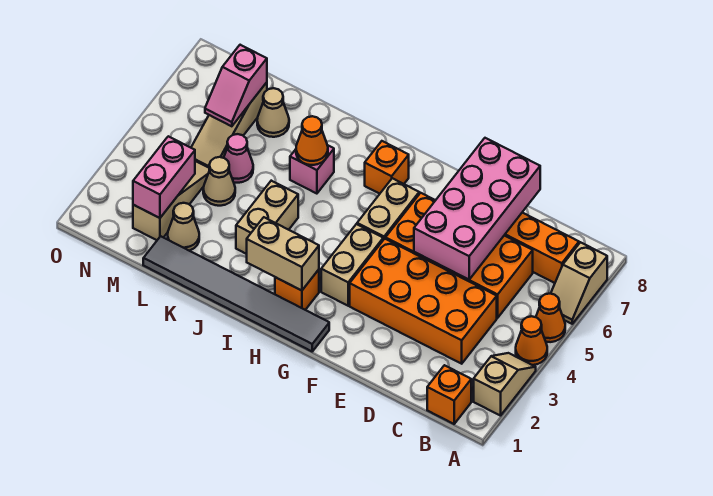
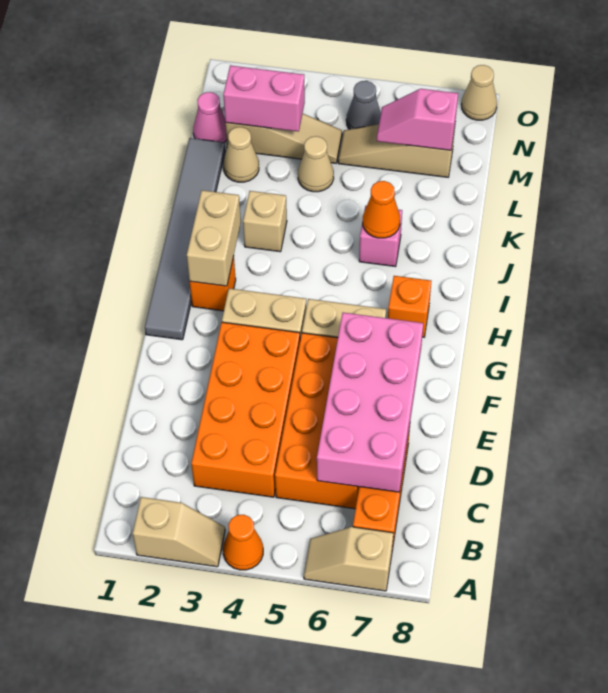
orange cone A5 level 1 -> none
orange brick B1 level 1 -> none
pink brick D5:E8 level 2 -> pink brick C6:F7 level 2
tan brick J3:J4 level 1 -> tan brick J3 level 1
pink cone L5 level 1 -> pink cone M1 level 1
tan cone L7 level 1 -> tan cone O8 level 1
none -> grey cone N5 level 1

